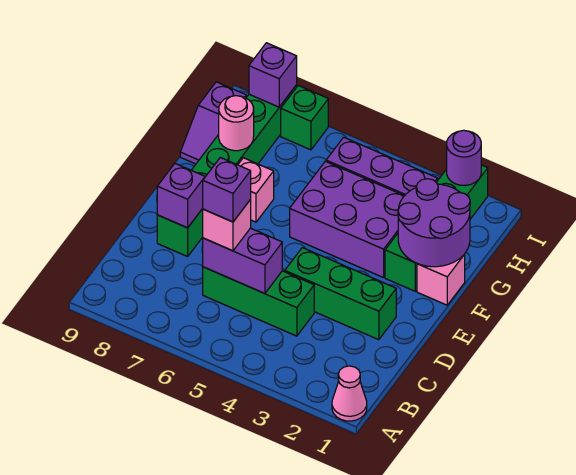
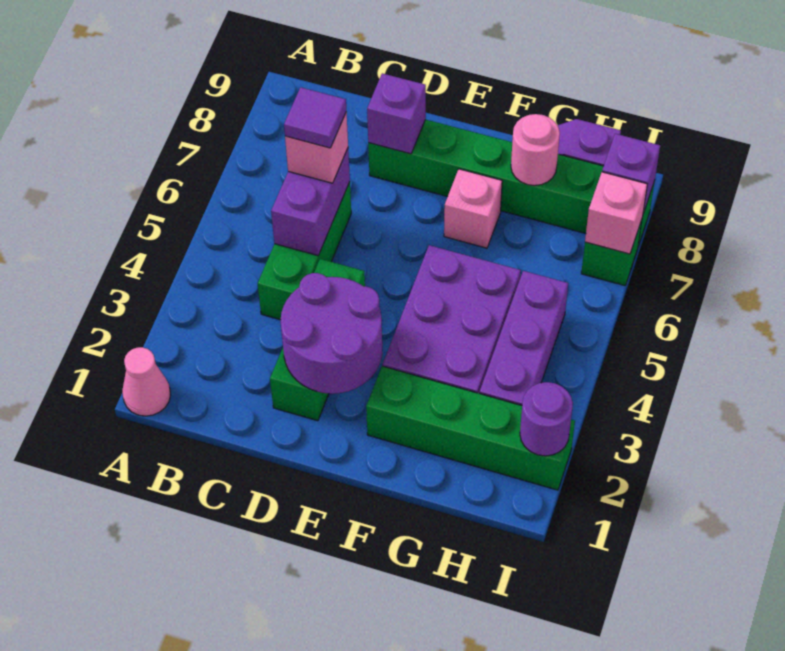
purple brick C6 level 4 -> purple tile C6 level 4
pink brick F1 level 1 -> pink brick I7 level 2
purple round brick F1:G2 level 2 -> purple round brick D2:E3 level 2

